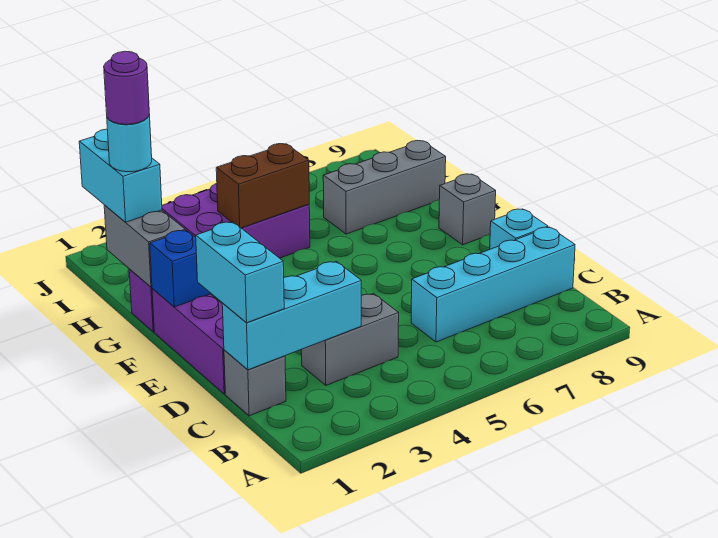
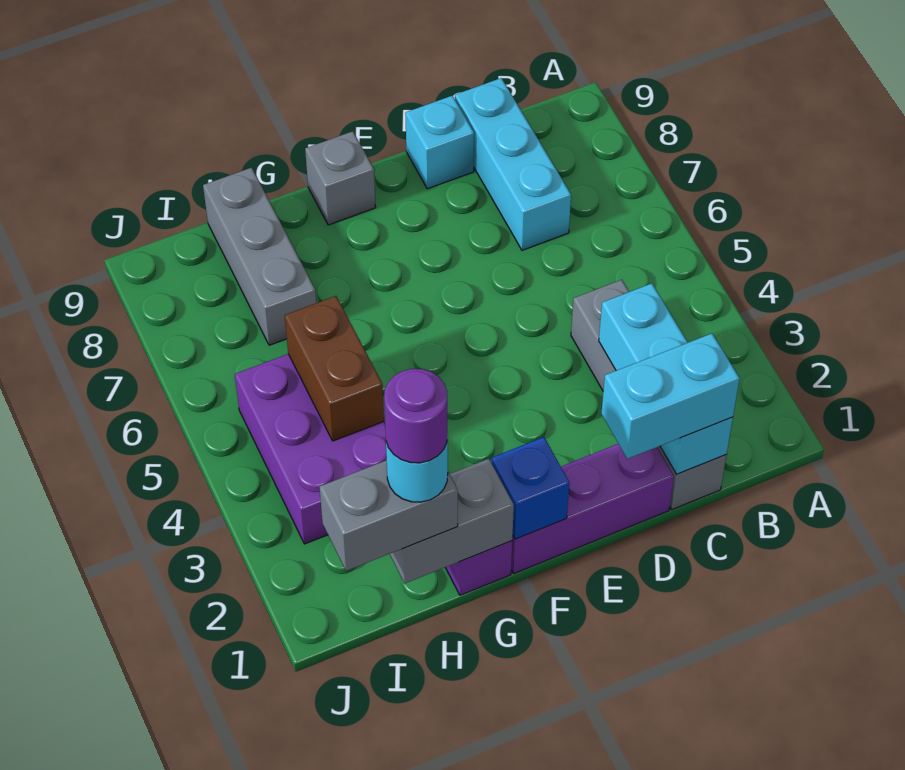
cyan brick C6:C9 level 1 -> cyan brick C7:C9 level 1
cyan brick H1:I1 level 3 -> grey brick H1:I1 level 3

